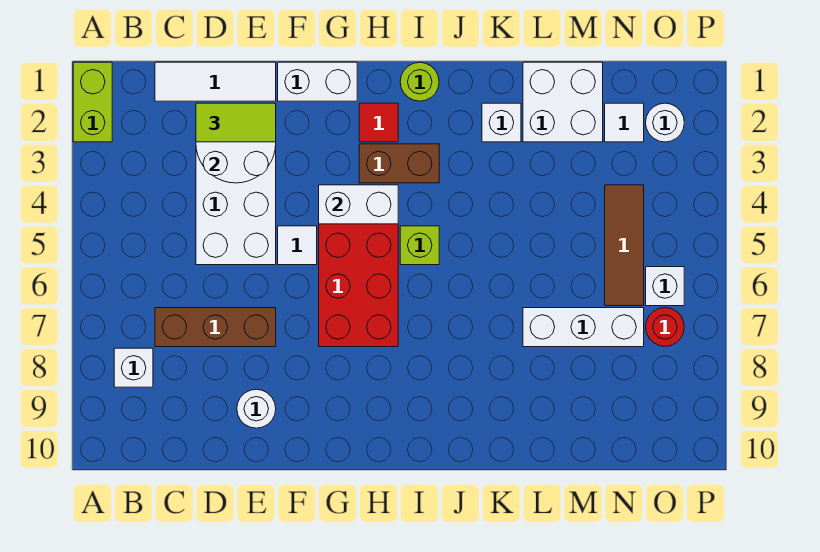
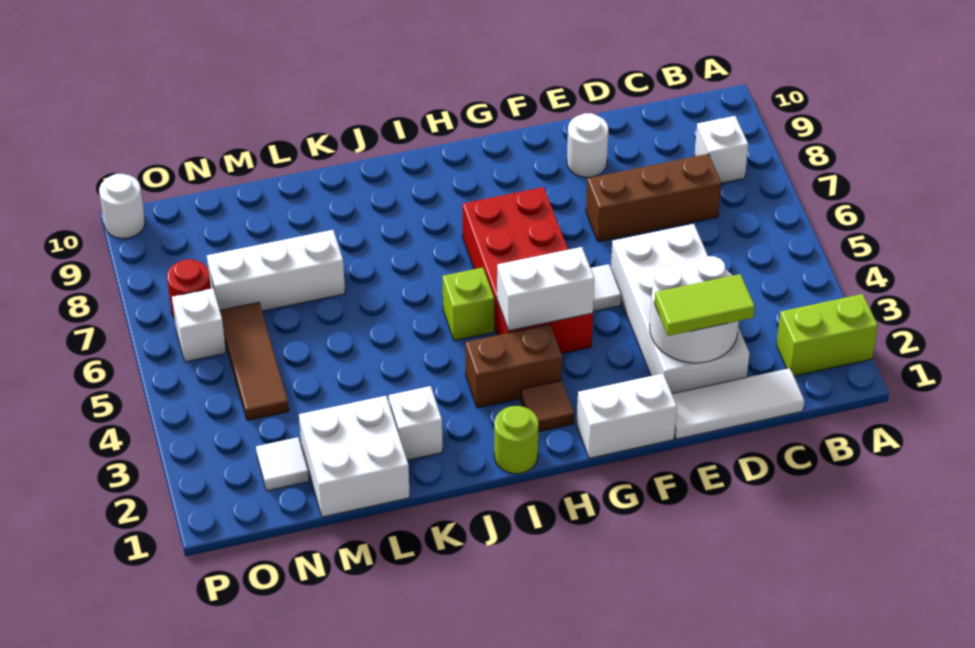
lime brick A1:A2 level 1 -> lime brick A2:B2 level 1
red tile H2 level 1 -> brown tile H2 level 1
white round brick O2 level 1 -> white round brick P10 level 1

